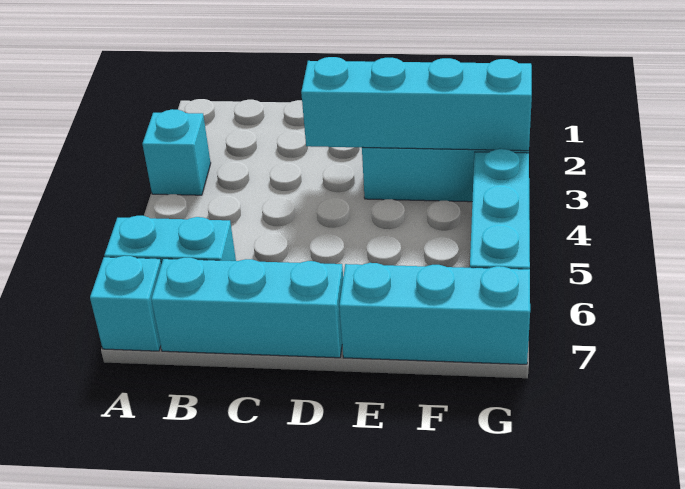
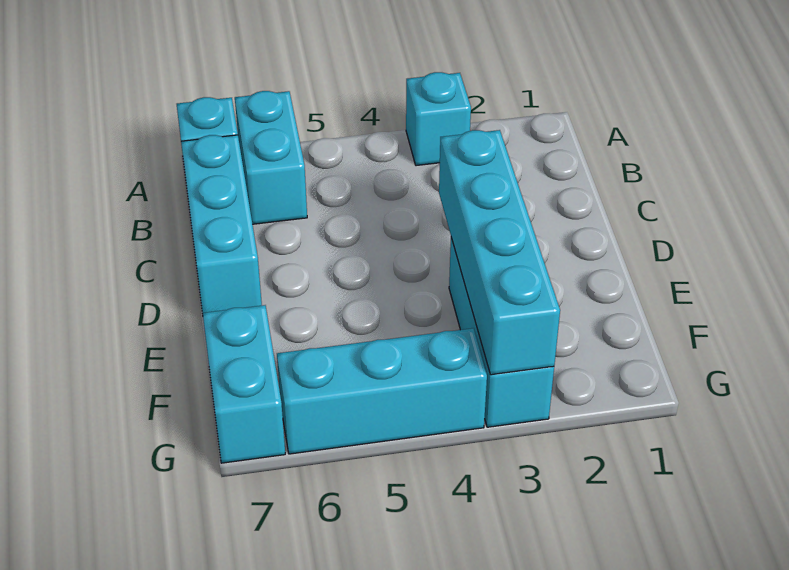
cyan brick E7:G7 level 1 -> cyan brick F7:G7 level 1

